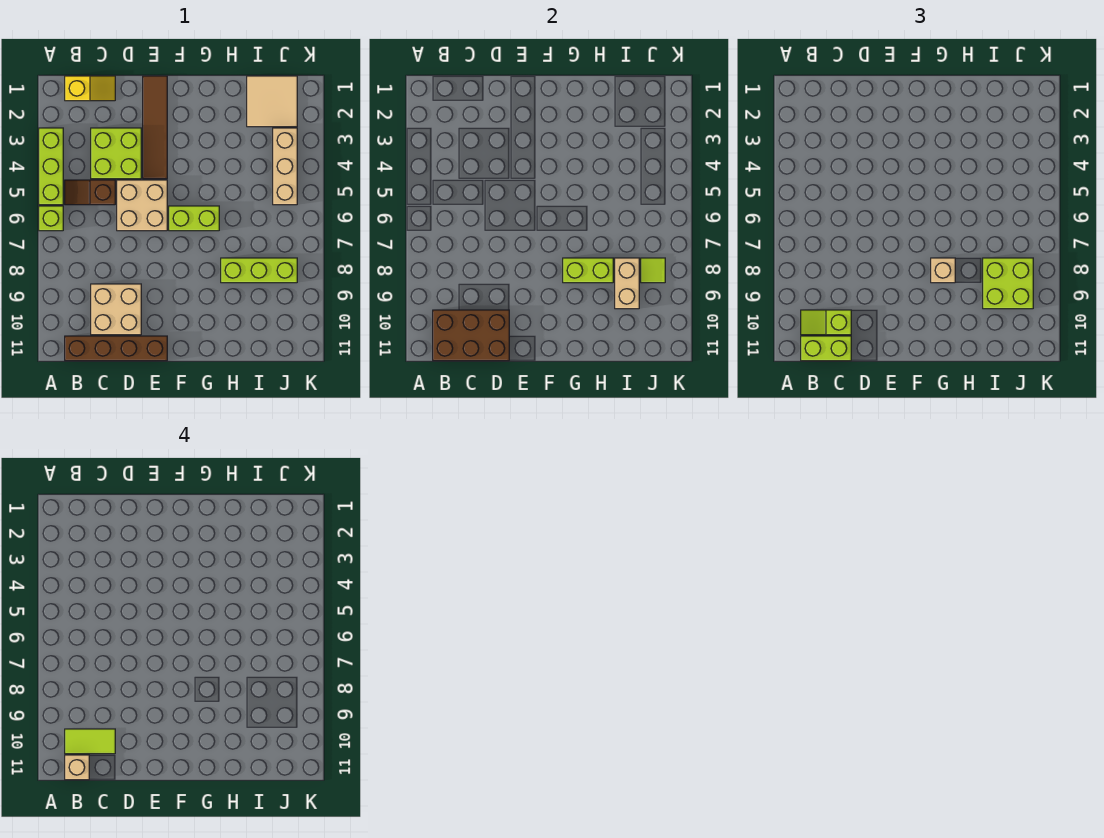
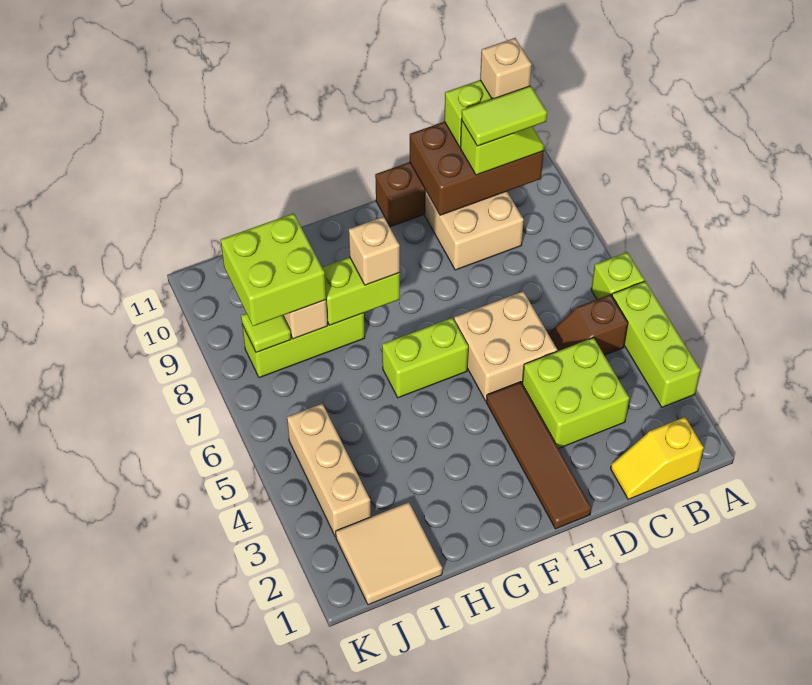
brown slope B5:C5 level 1 top C -> brown slope B5:C5 level 1 top B

